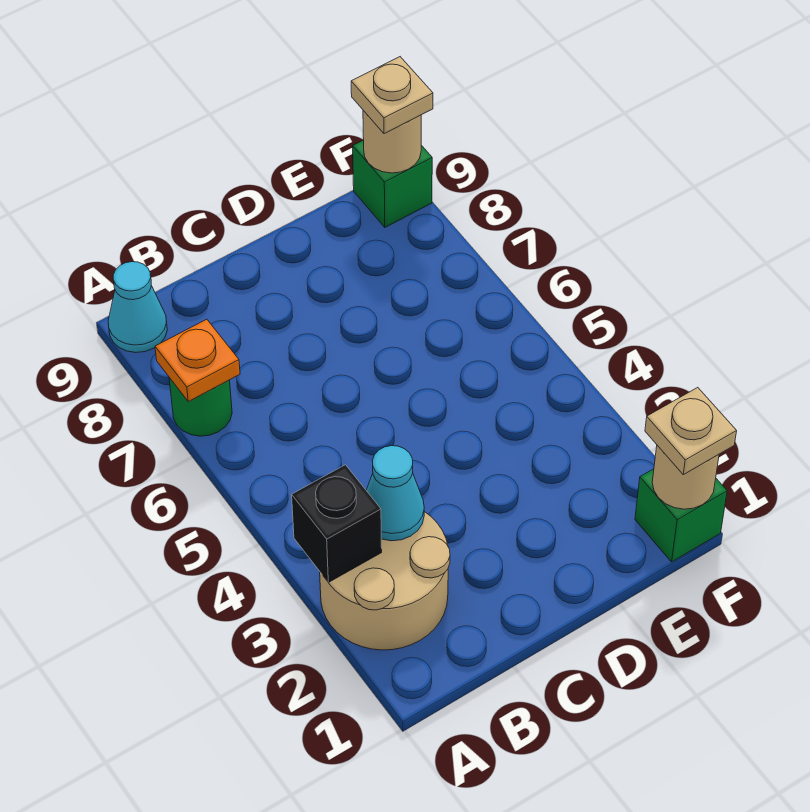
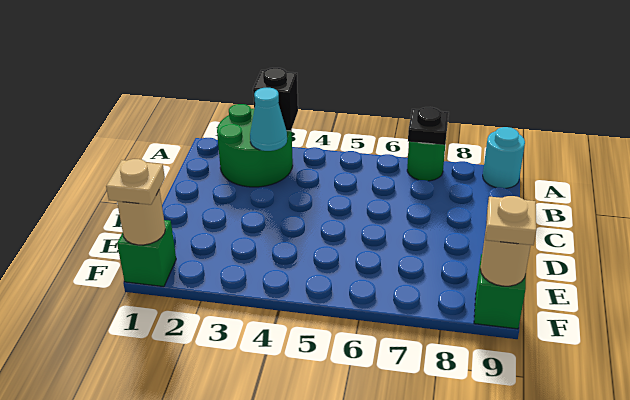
tan round brick A2:B3 level 1 -> green round brick A2:B3 level 1
orange plate A7 level 2 -> black plate A7 level 2
cyan cone A9 level 1 -> cyan round brick A9 level 1

